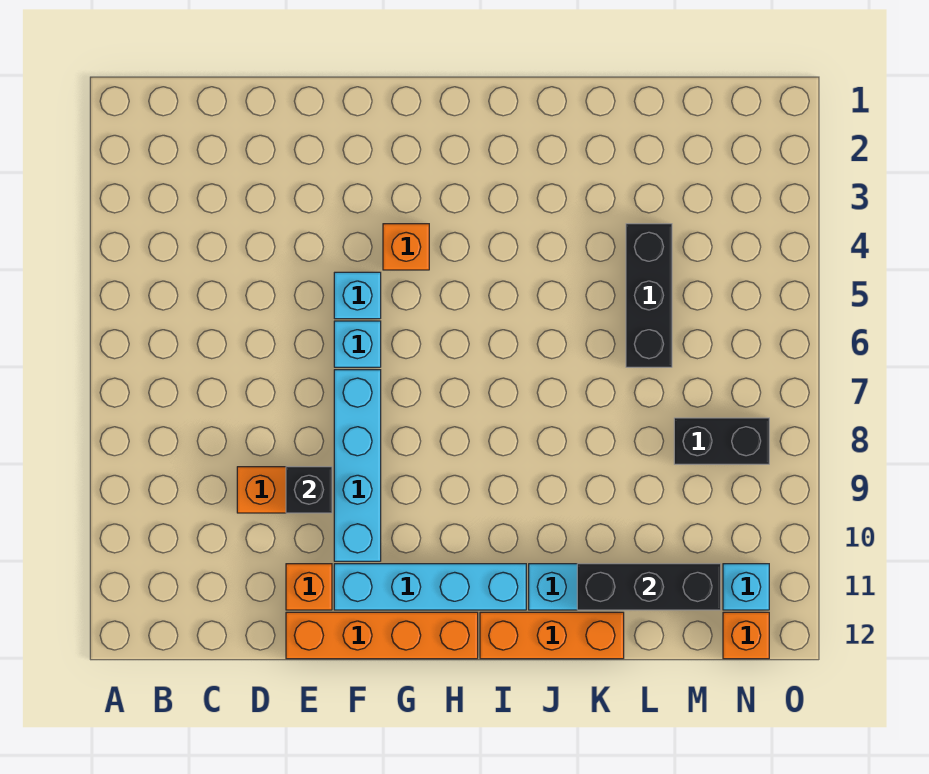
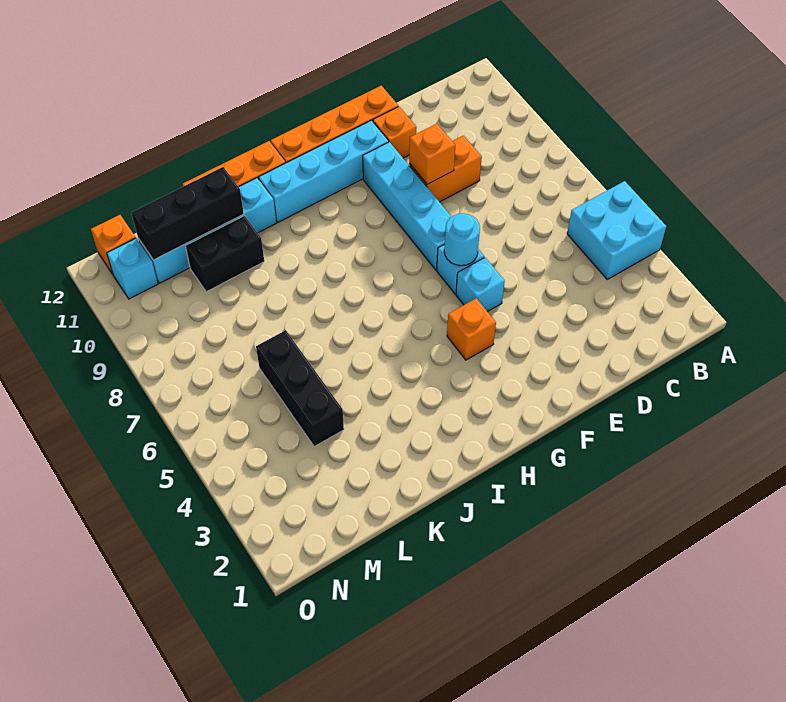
none -> cyan brick A4:B5 level 1
black brick E9 level 2 -> orange brick E9 level 2
none -> cyan round brick F6 level 2
black brick M8:N8 level 1 -> black brick K10:L10 level 1

